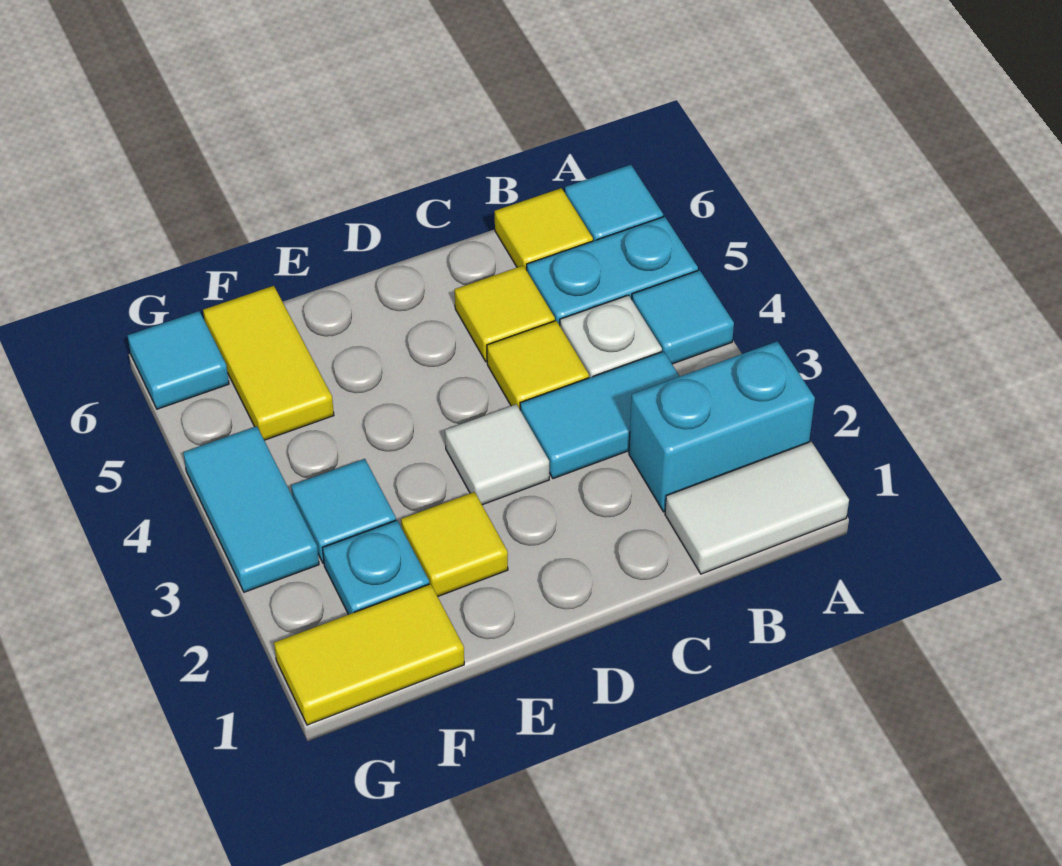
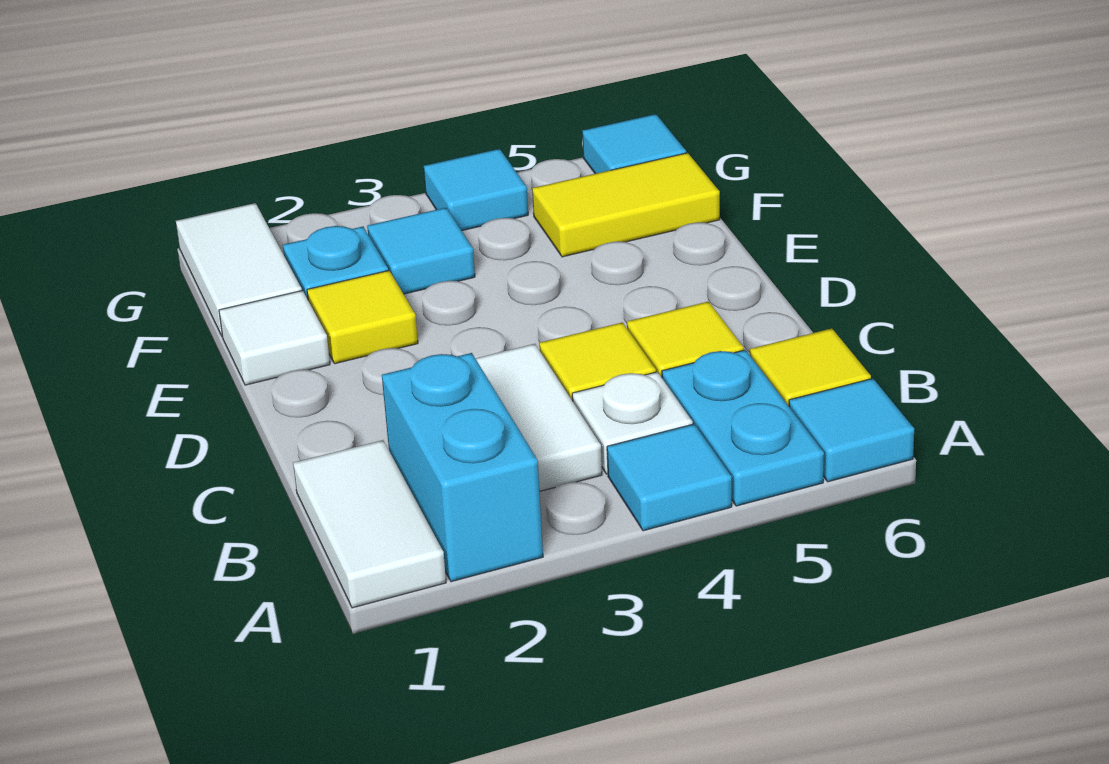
cyan tile B3:C3 level 1 -> white tile B3:C3 level 1
white tile D3 level 1 -> white tile E1 level 1
yellow tile F1:G1 level 1 -> white tile F1:G1 level 1
cyan tile G3:G4 level 1 -> cyan tile G4 level 1

